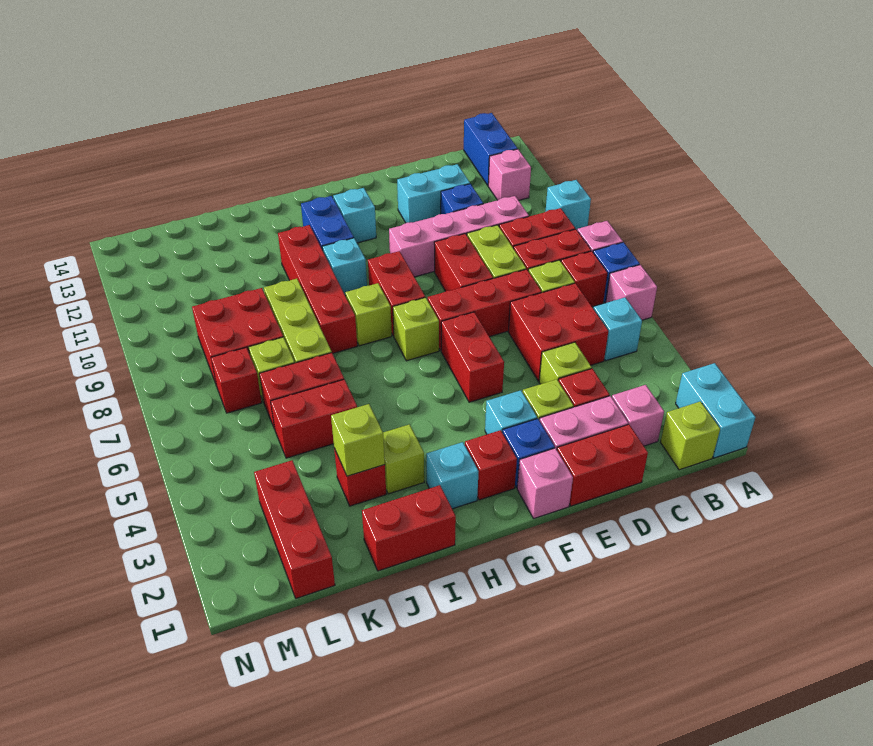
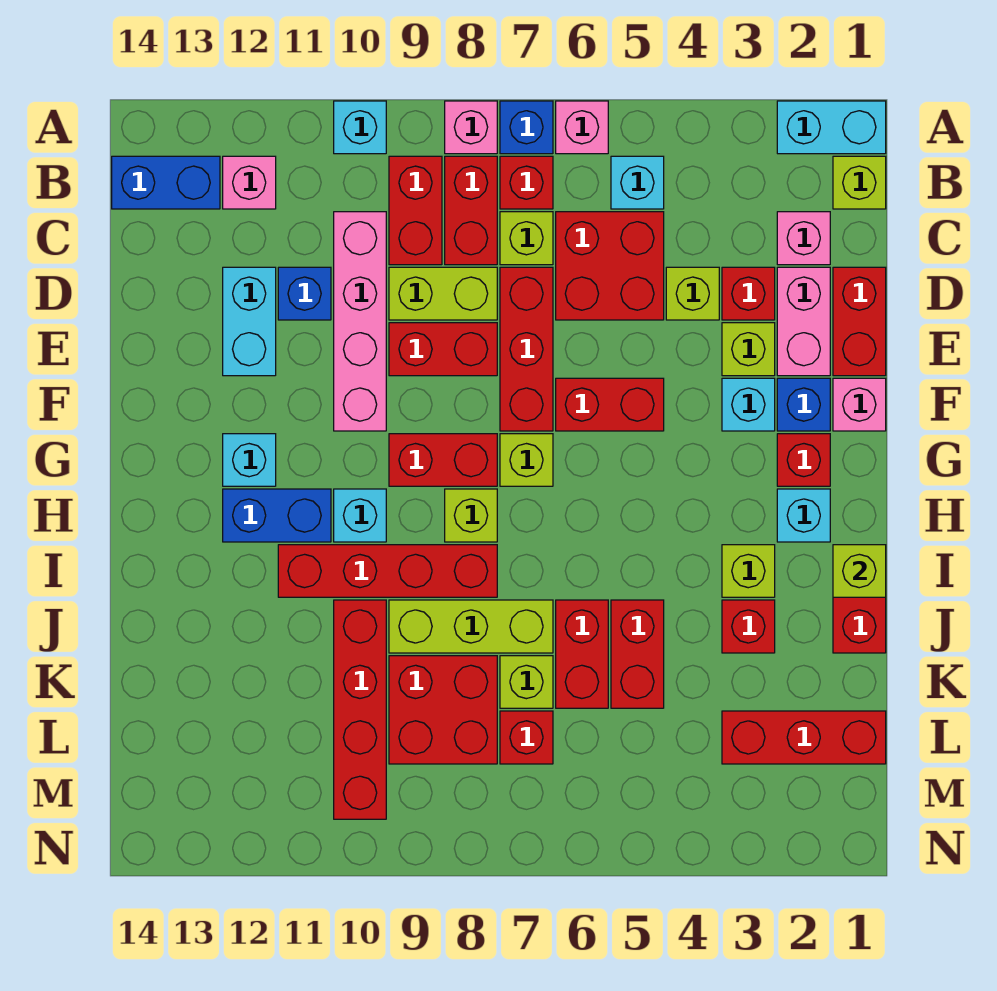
lime brick J3 level 2 -> lime brick I1 level 2
none -> red brick J10:M10 level 1

